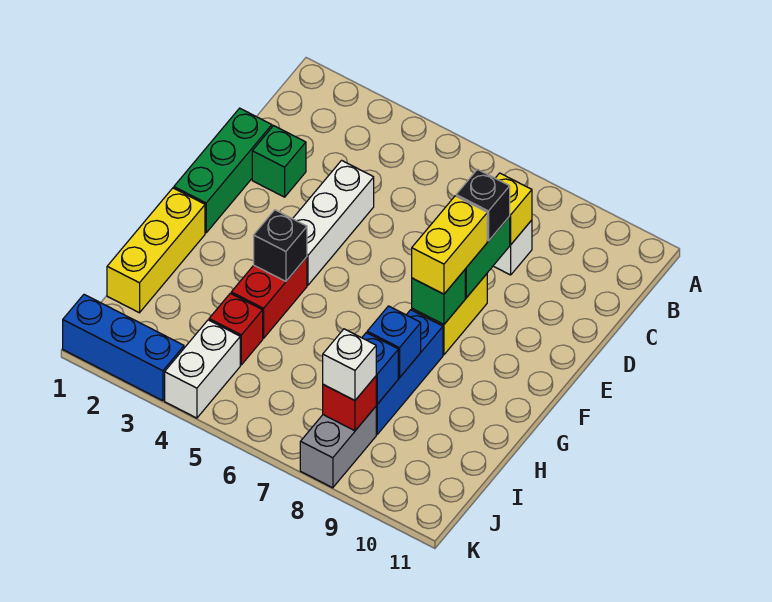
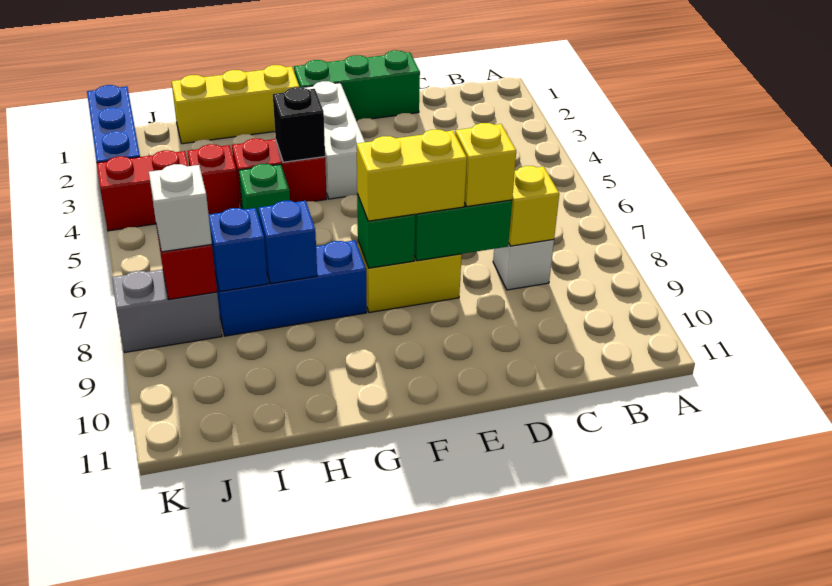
green brick D2 level 1 -> green brick H5 level 1
white brick D4:F4 level 1 -> white brick F2:F4 level 1
black brick D8 level 3 -> yellow brick D8 level 3
white brick J4:K4 level 1 -> red brick J4:K4 level 1

